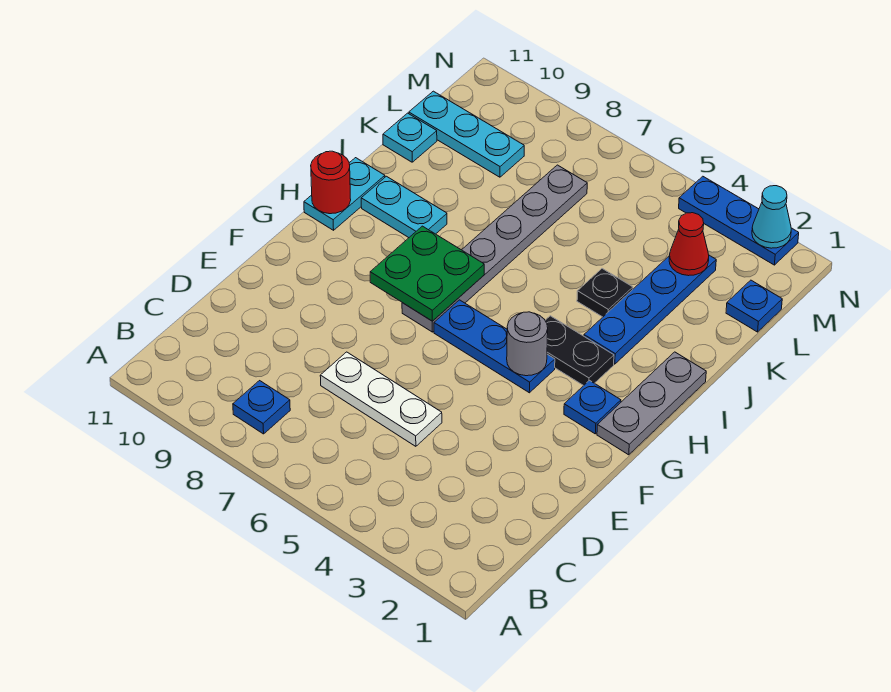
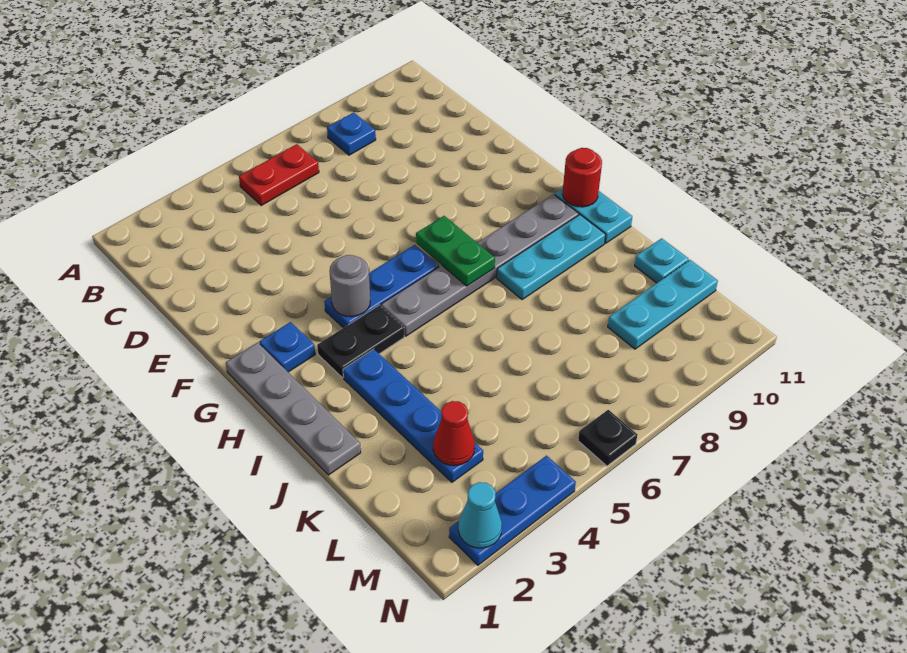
none -> red plate B5:B6 level 1
white plate D5:D7 level 1 -> none
grey plate G1:I1 level 1 -> grey plate G1:J1 level 1
grey plate G7:L7 level 1 -> grey plate H5:H10 level 1
green plate G7:H8 level 2 -> green plate G7:H7 level 2
cyan plate I9:I10 level 1 -> cyan plate I8:I10 level 1
black plate J4 level 1 -> black plate N6 level 1
blue plate L1 level 1 -> none

